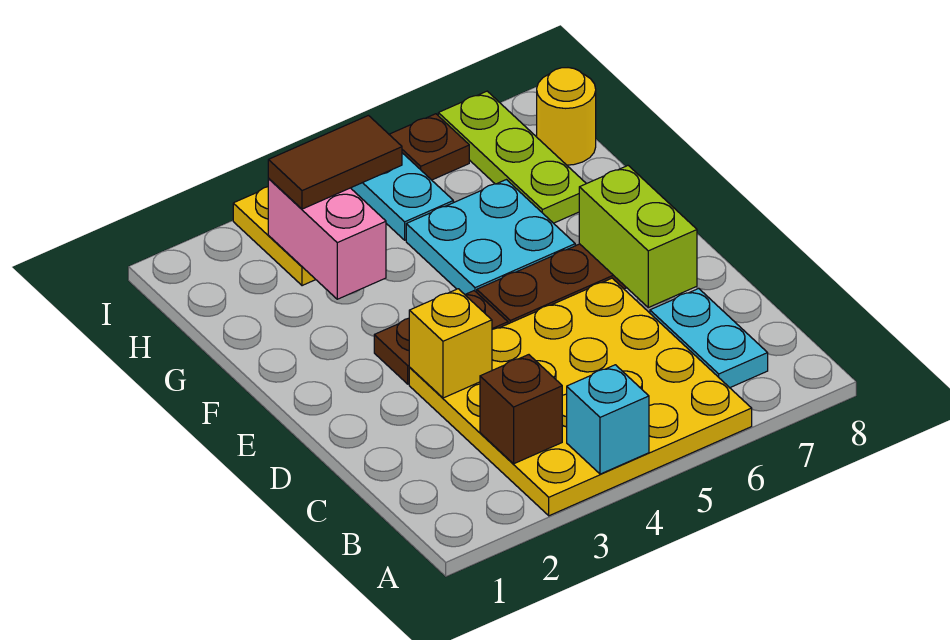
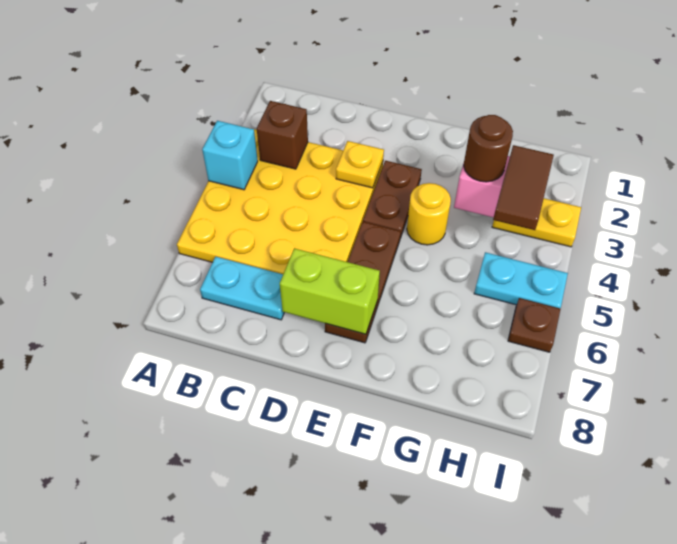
yellow brick D3 level 2 -> yellow plate D3 level 2
cyan plate F5:G6 level 1 -> none
none -> brown round brick G3 level 3
lime plate G7:I7 level 1 -> none
yellow round brick H8 level 1 -> yellow round brick F4 level 1

